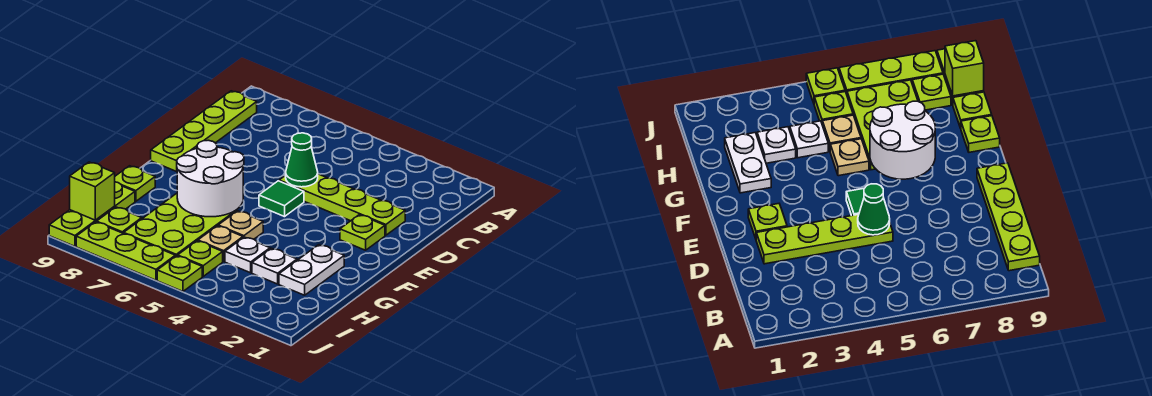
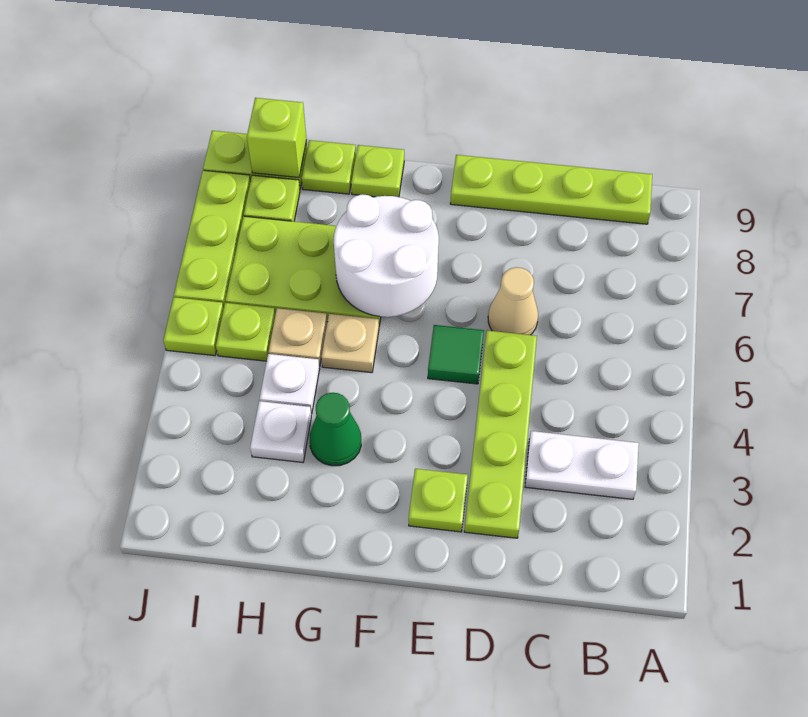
green cone D5 level 2 -> green cone G3 level 1
none -> tan cone D6 level 1
white plate G2:H2 level 1 -> white plate B3:C3 level 1

